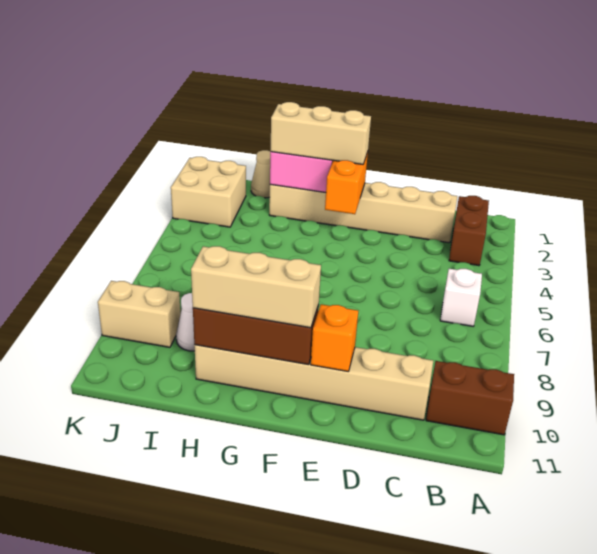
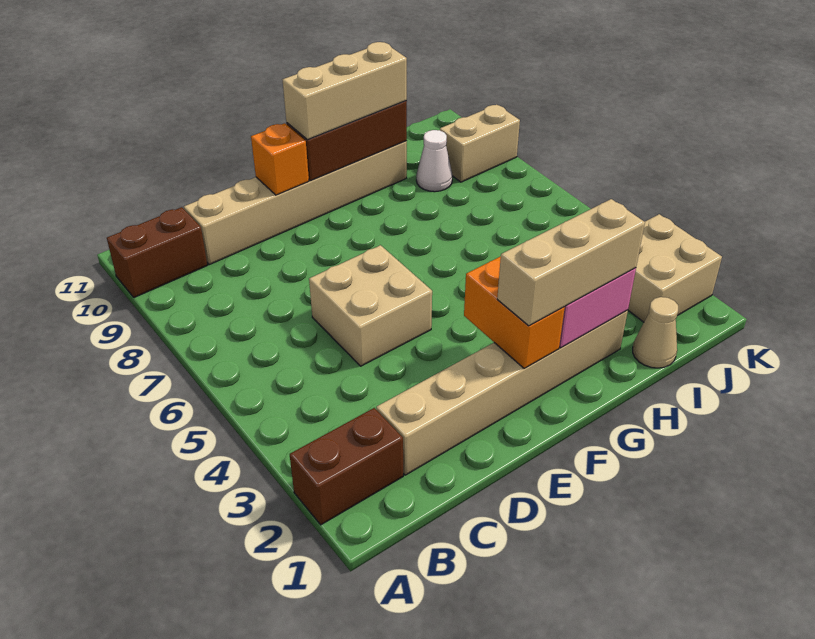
brown brick B2:B3 level 1 -> brown brick A2:B2 level 1
white brick B6 level 1 -> none
none -> tan brick D5:E6 level 1

